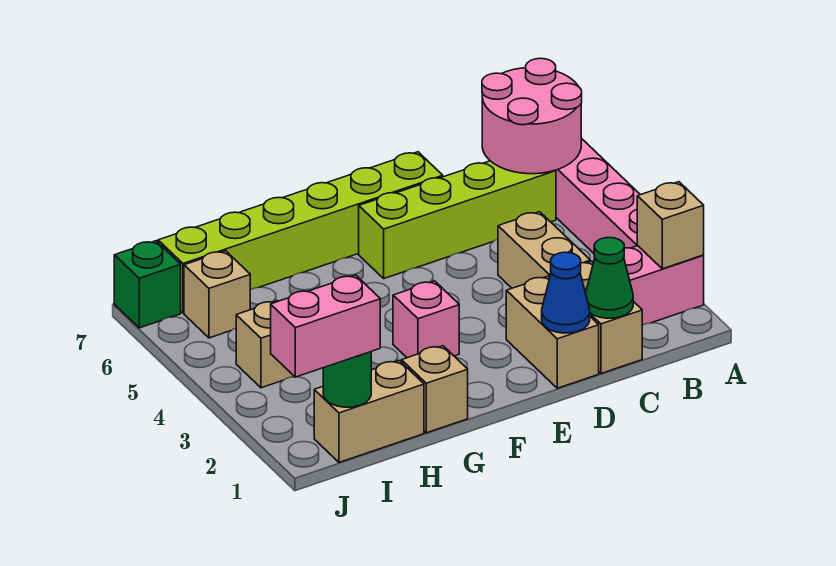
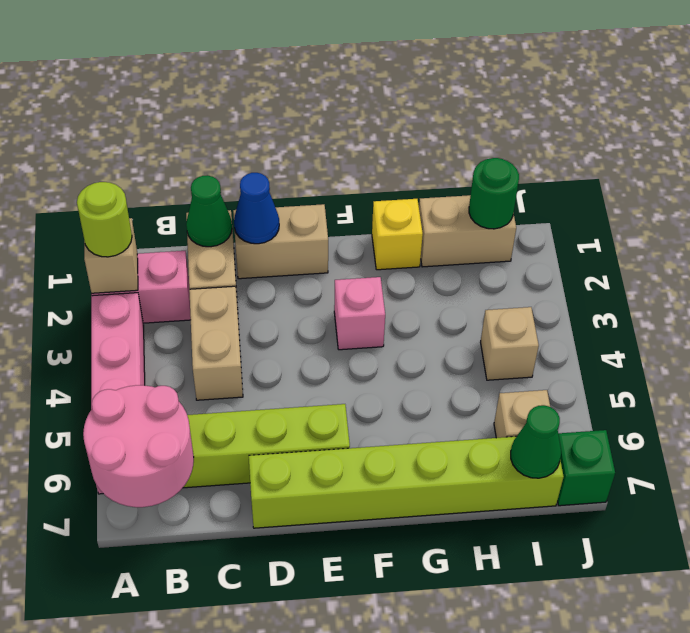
none -> lime round brick A2 level 3
tan brick D1:D2 level 1 -> tan brick D1:E1 level 1
tan brick G1 level 1 -> yellow brick G1 level 1
pink brick I1:J1 level 3 -> none
none -> green cone I7 level 2

